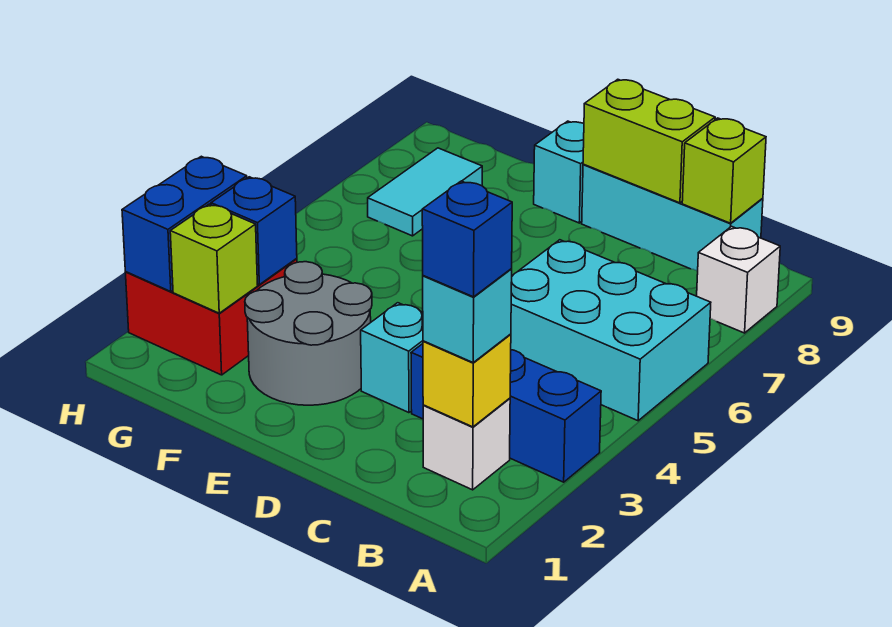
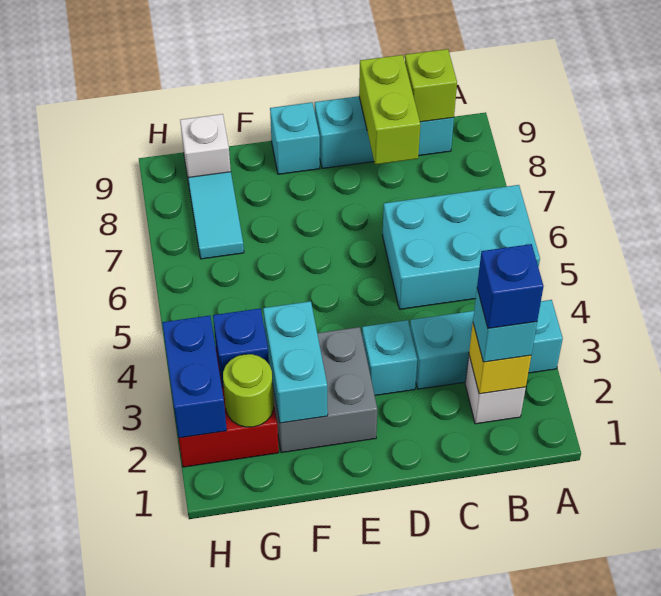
blue brick A3:C3 level 1 -> cyan brick A3:C3 level 1
white brick A8 level 1 -> white brick G9 level 1
lime brick C9:D9 level 2 -> lime brick C8:C9 level 2
grey round brick E2:F3 level 1 -> grey brick E2:F3 level 1
none -> cyan brick F2:F3 level 2
lime brick G2 level 2 -> lime round brick G2 level 2

